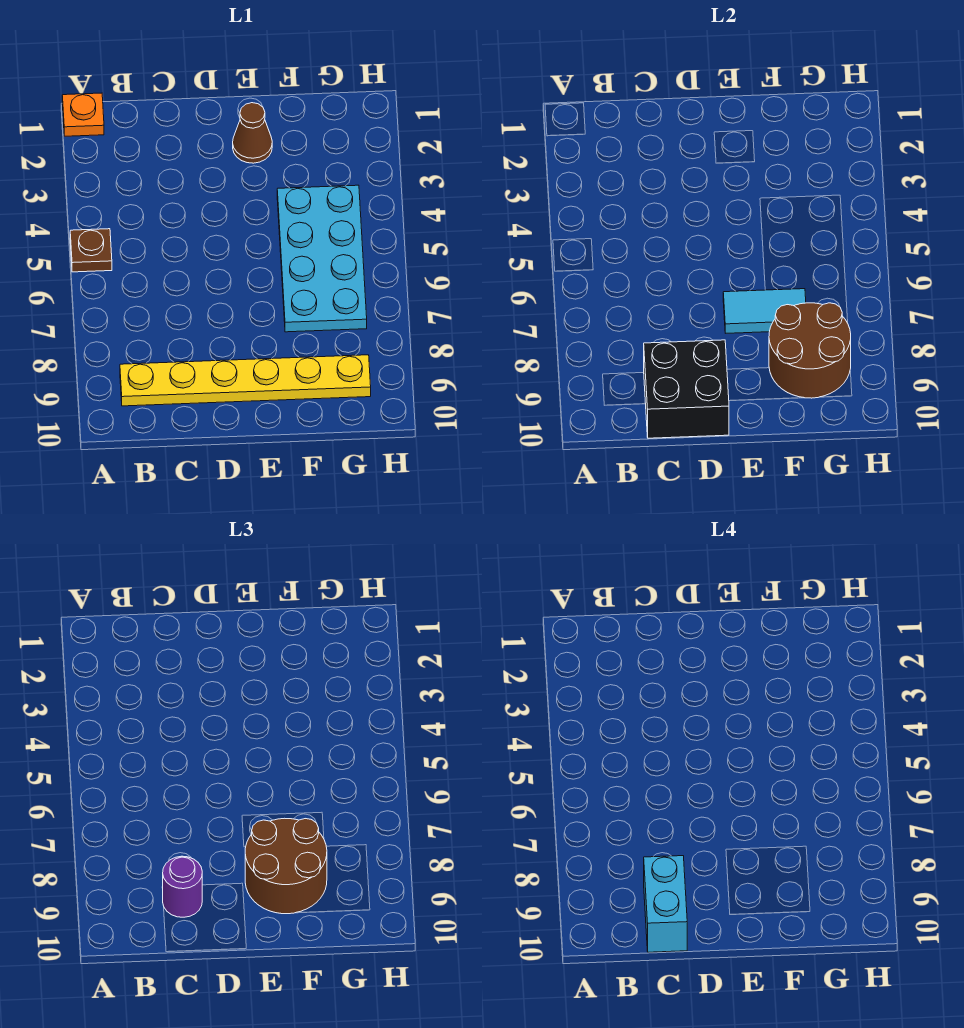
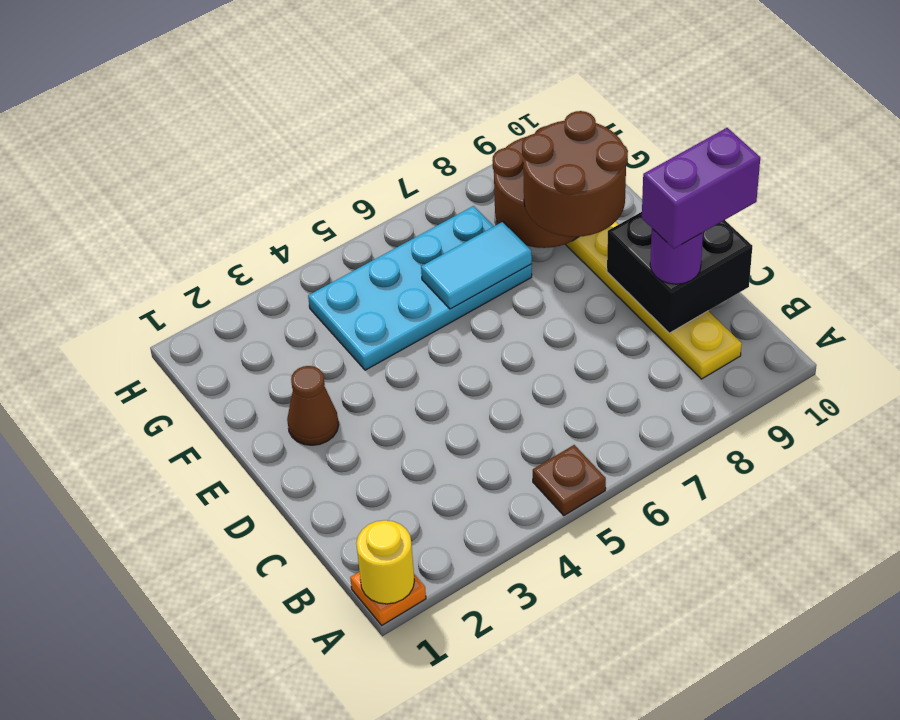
none -> yellow round brick A1 level 2
cyan brick C9:C10 level 4 -> purple brick C9:C10 level 4
cyan tile E7:F7 level 2 -> cyan tile F6:F7 level 2

